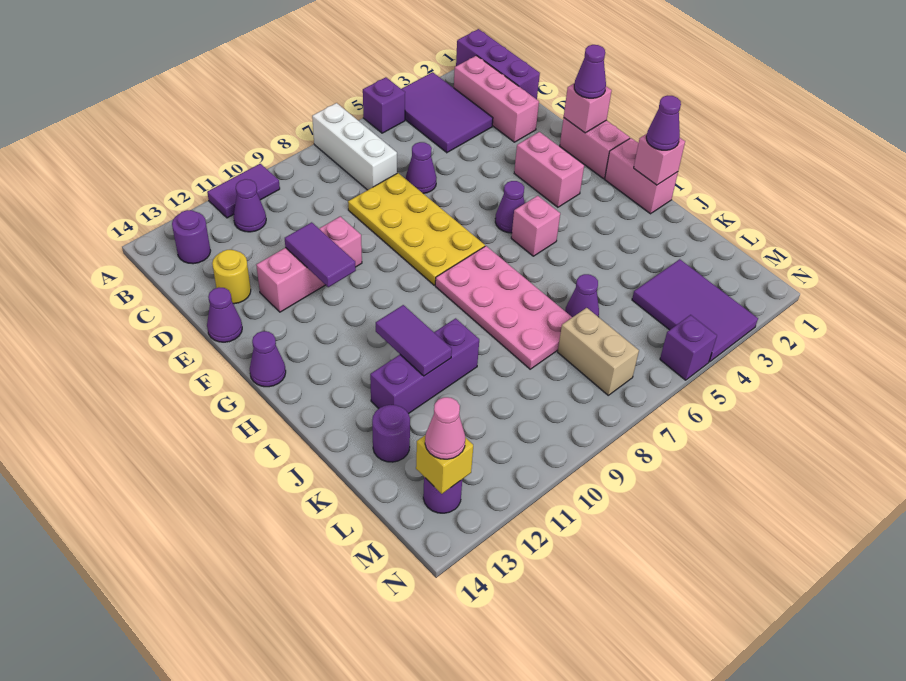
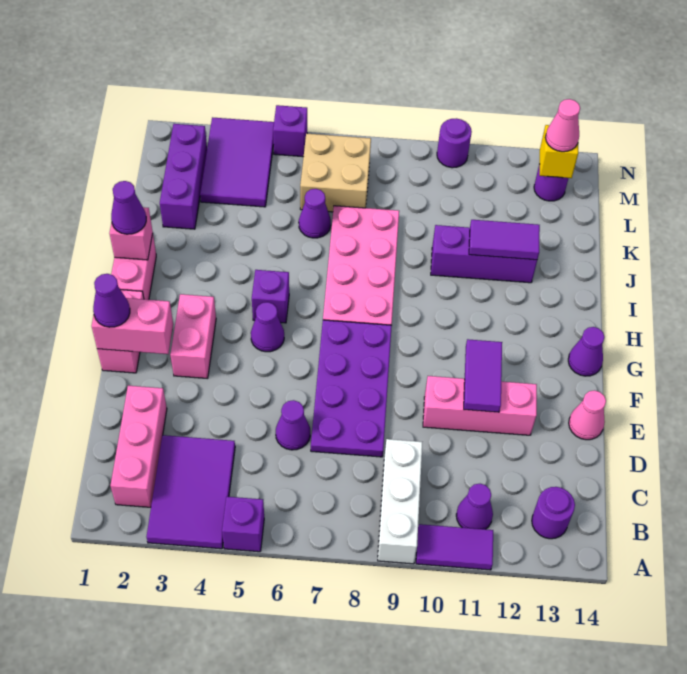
purple brick A1:C1 level 1 -> purple brick K2:M2 level 1
white brick A7:C7 level 1 -> white brick A9:C9 level 1
yellow plate D7:G8 level 1 -> purple plate D7:G8 level 1
yellow round brick D13 level 1 -> none
purple cone E14 level 1 -> pink cone E14 level 1
pink brick F1 level 2 -> pink brick F1:F2 level 2
pink brick H5 level 1 -> purple brick H5 level 1
purple tile I11:J11 level 2 -> purple tile J11:J12 level 2
purple round brick K13 level 1 -> purple round brick N10 level 1
tan brick L7:M7 level 1 -> tan brick L6:M7 level 1

